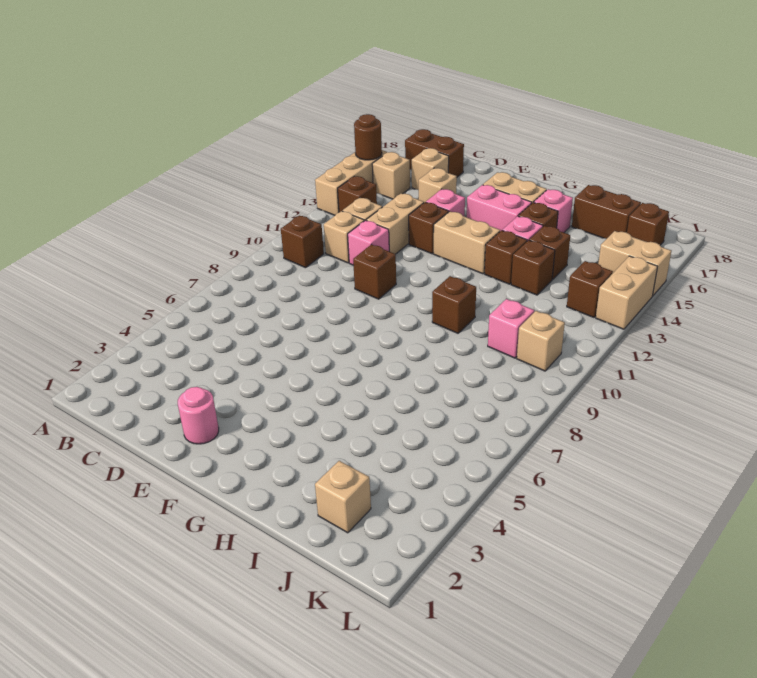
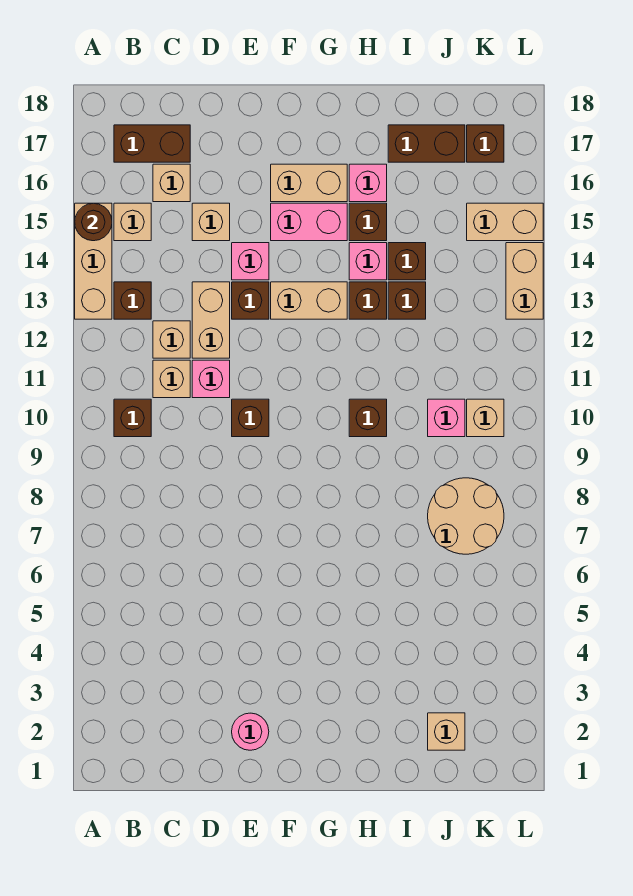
none -> tan round brick J7:K8 level 1
brown brick K13 level 1 -> none

